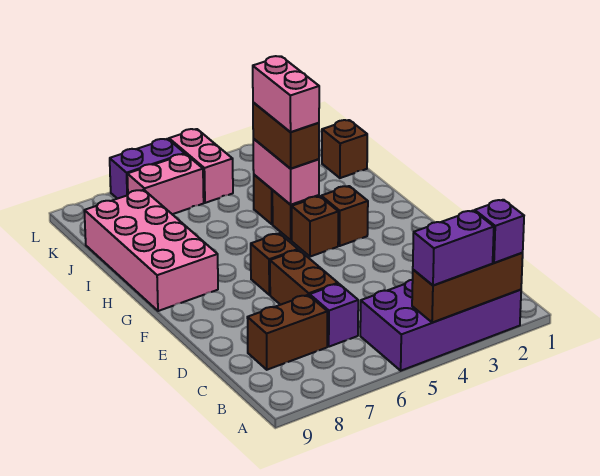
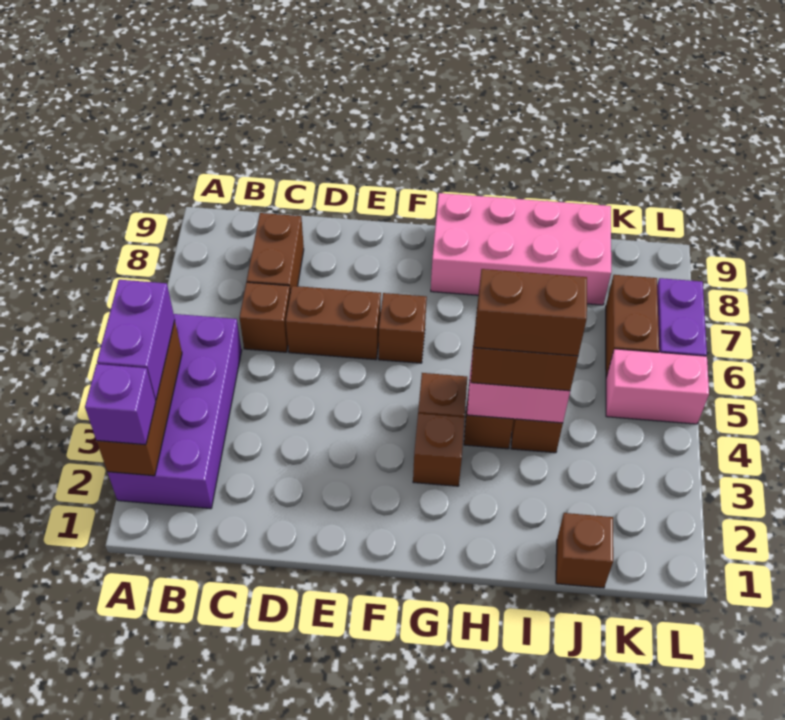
purple brick C6 level 1 -> brown brick C6 level 1
pink brick H4:I4 level 4 -> brown brick H4:I4 level 4
pink brick K6:K7 level 1 -> brown brick K6:K7 level 1

